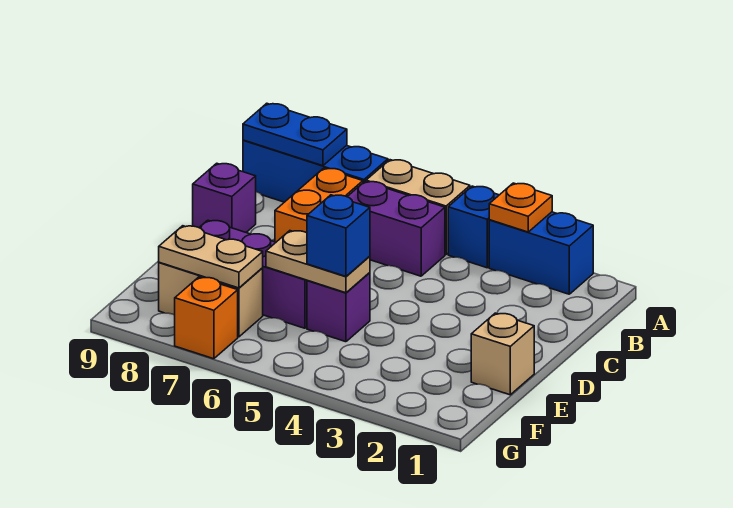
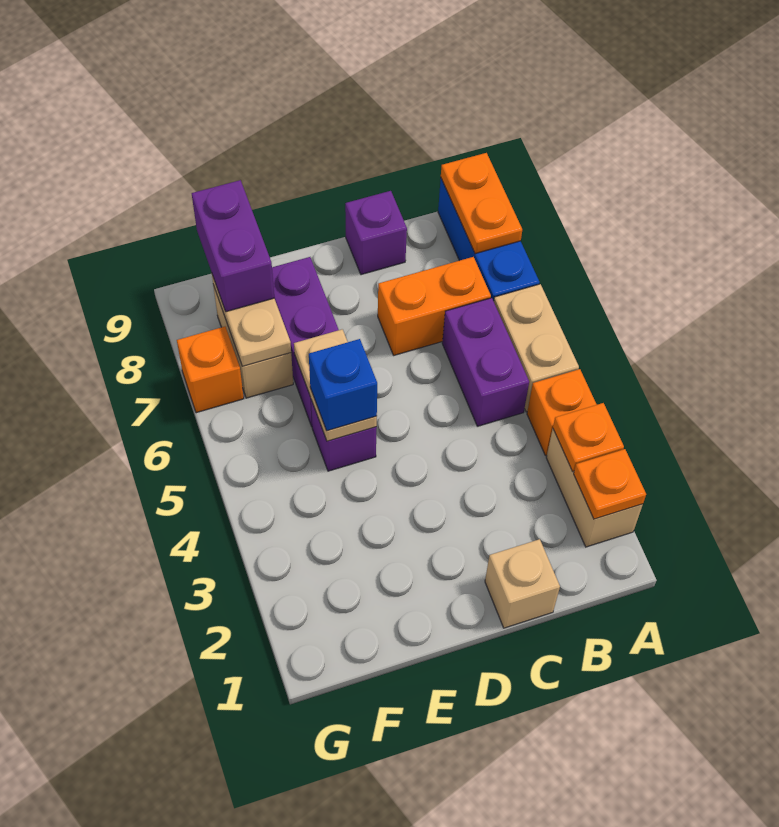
blue brick A2:A3 level 1 -> tan brick A2:A3 level 1
none -> orange plate A2 level 2
blue brick A4 level 1 -> orange brick A4 level 1
blue plate A8:A9 level 2 -> orange plate A8:A9 level 2
tan brick E1 level 1 -> tan brick C1 level 1
none -> purple brick F8:F9 level 3

